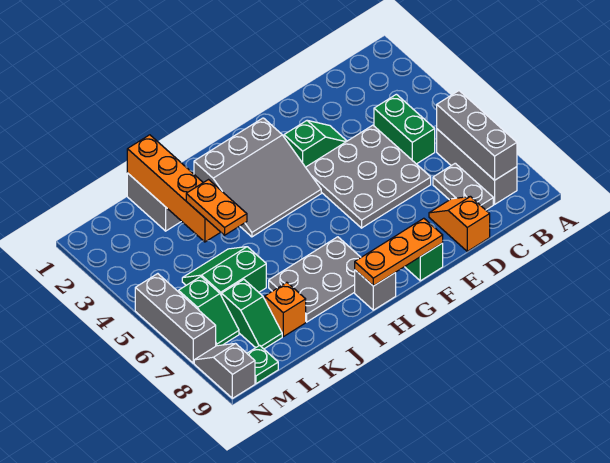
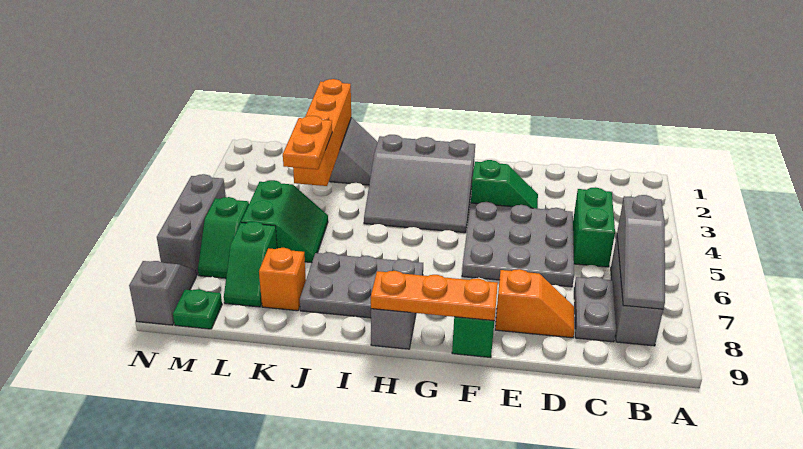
grey brick B6:B8 level 2 -> grey slope B6:B8 level 2 top 6
orange slope D8:D9 level 1 top 9 -> orange slope D8:E8 level 1 top E
green slope K5:L6 level 1 top 6 -> green slope K5:L6 level 1 top L

